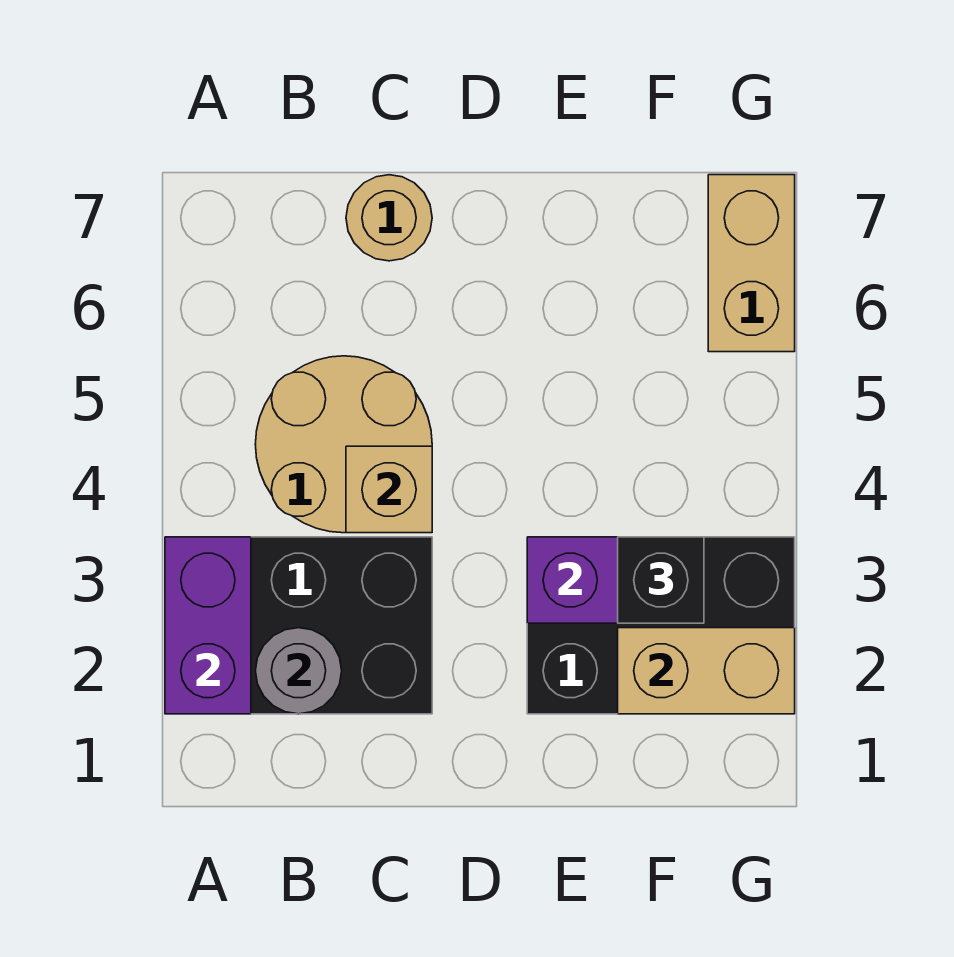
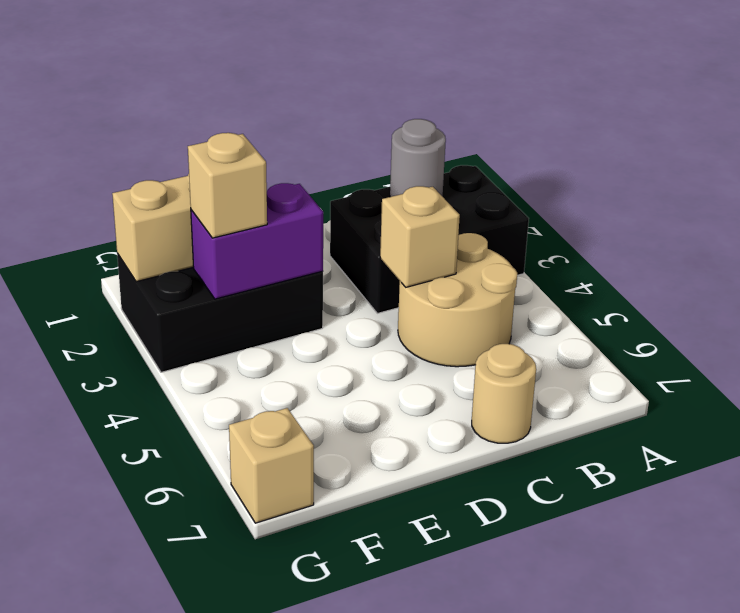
purple brick A2:A3 level 2 -> none
black brick F3 level 3 -> tan brick F3 level 3
tan brick G6:G7 level 1 -> tan brick G7 level 1

